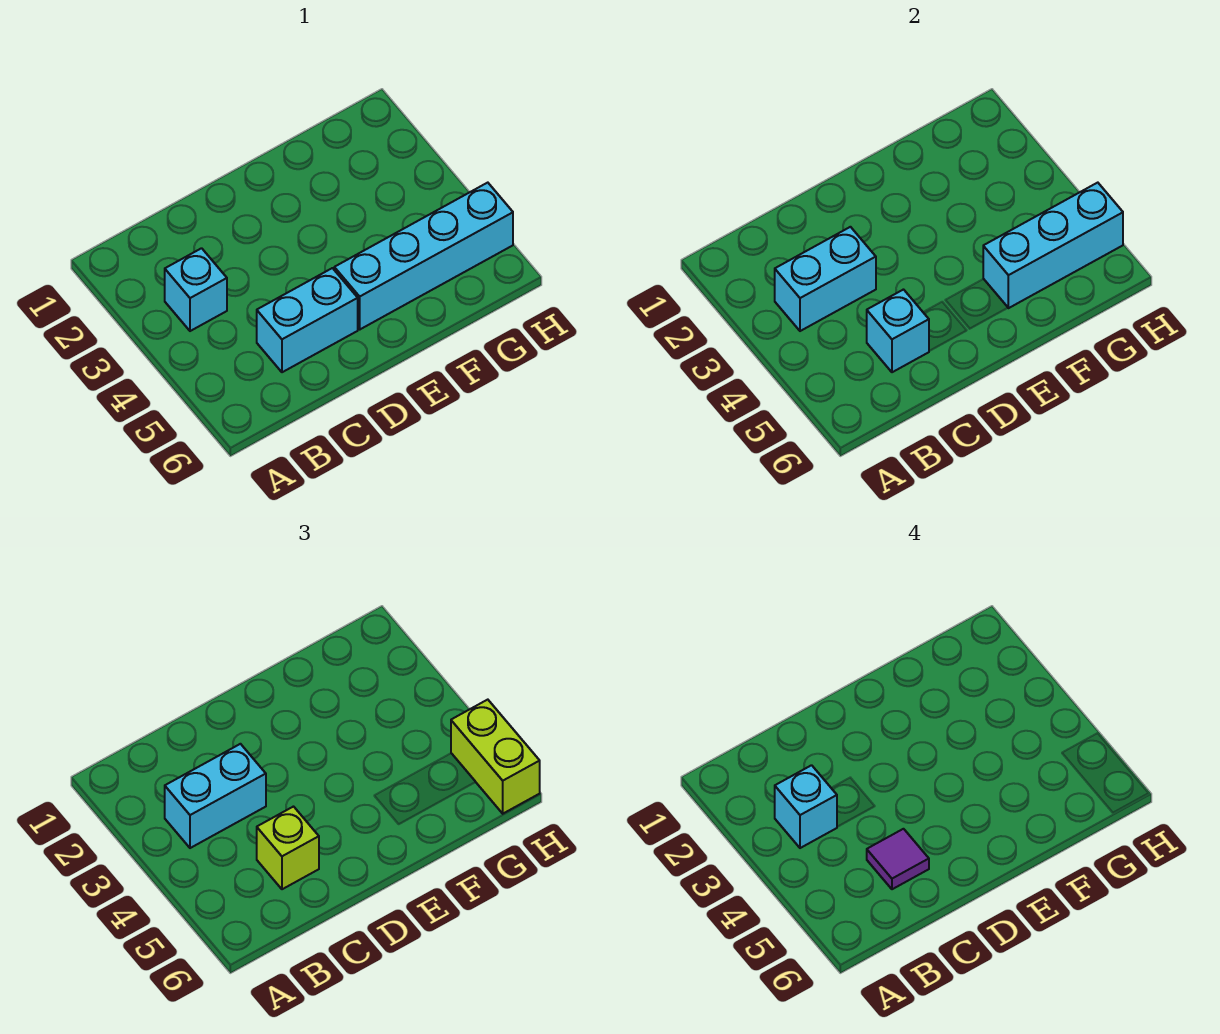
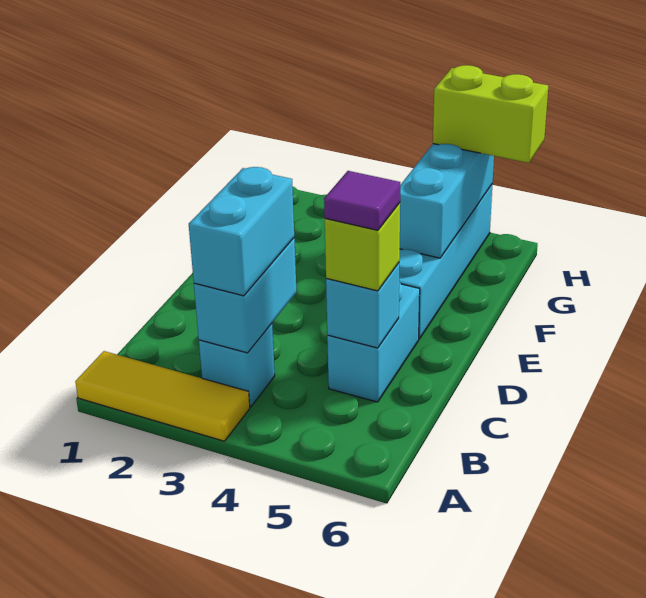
none -> yellow tile A1:A3 level 1
cyan brick B3 level 4 -> none

